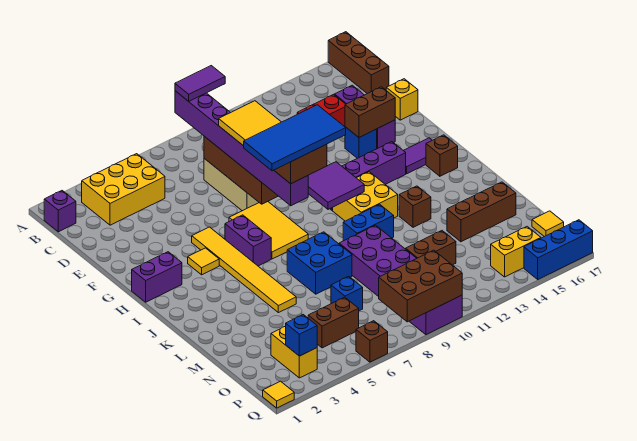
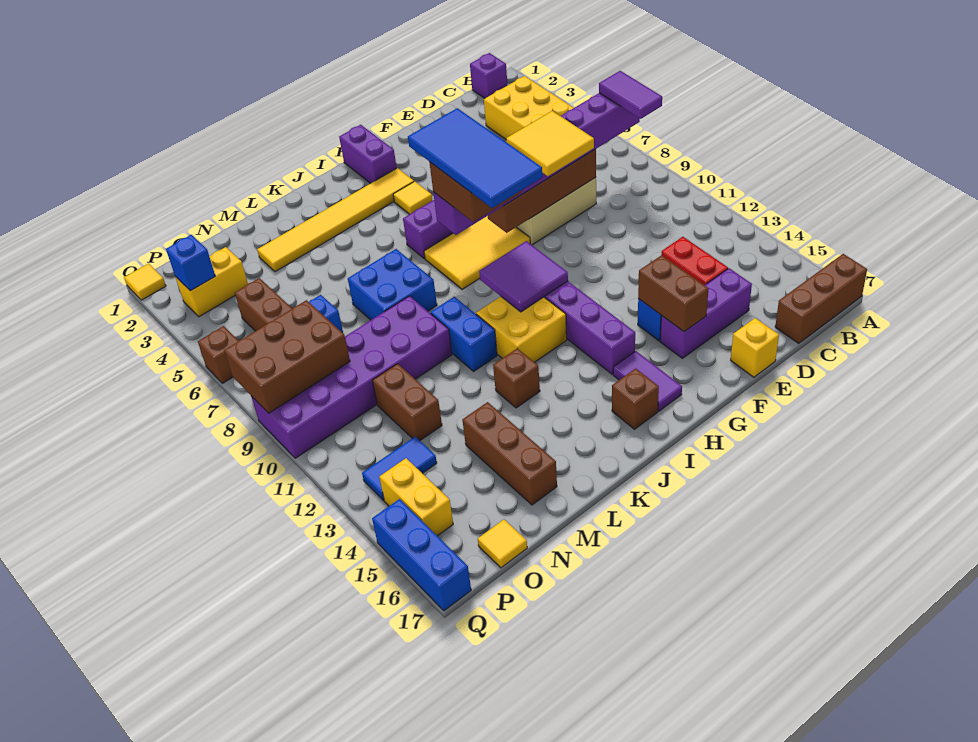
yellow tile G5:L5 level 1 -> yellow tile H3:M3 level 1
none -> blue tile O13:P13 level 1
brown brick P8:Q10 level 2 -> brown brick O8:Q9 level 2

